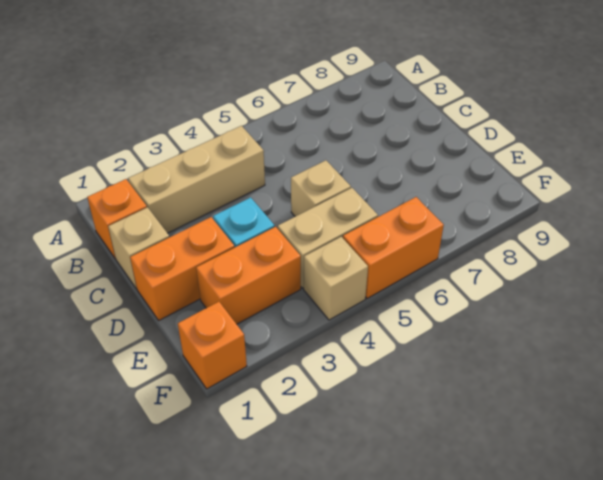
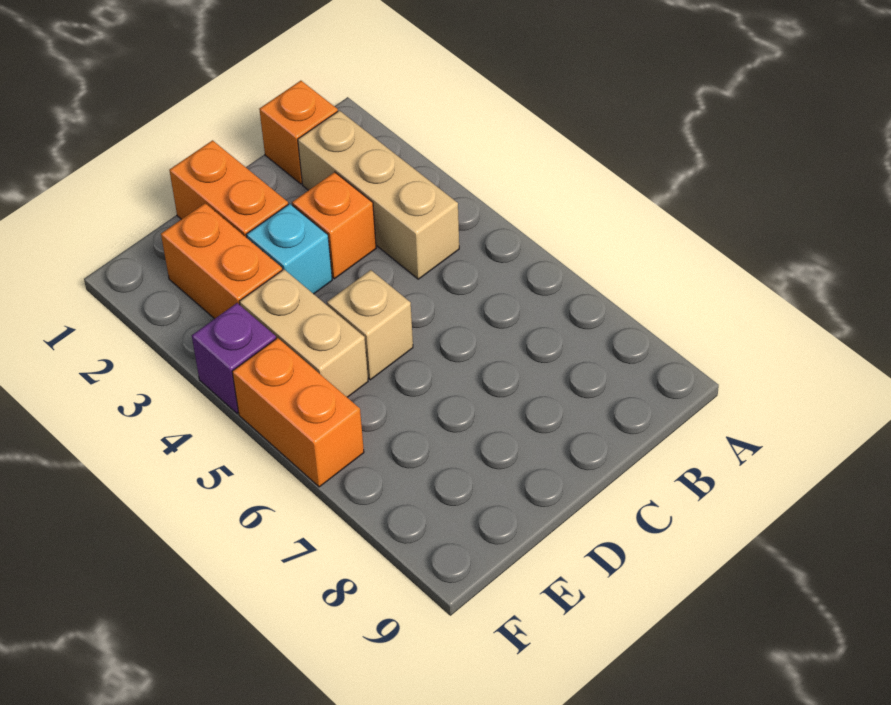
tan brick C1 level 1 -> none
orange brick F1 level 1 -> orange brick C3 level 1
tan brick F4 level 1 -> purple brick F4 level 1

